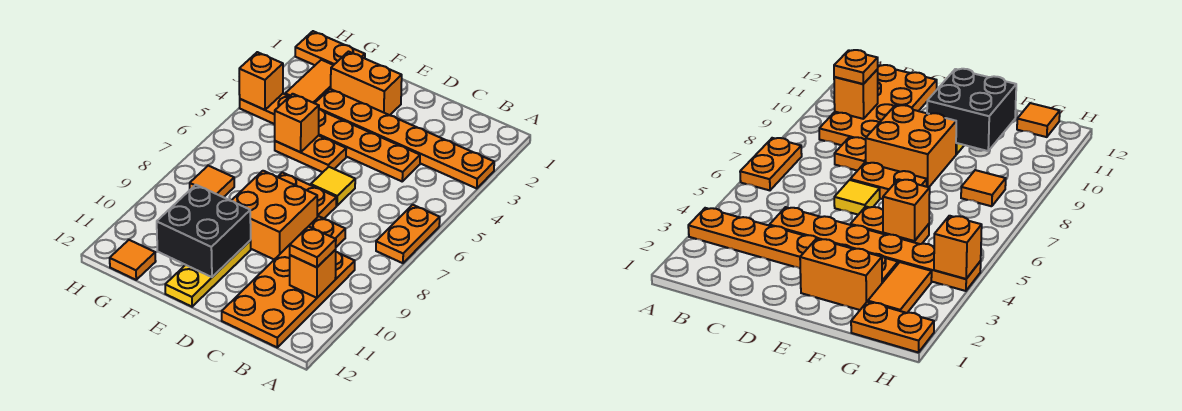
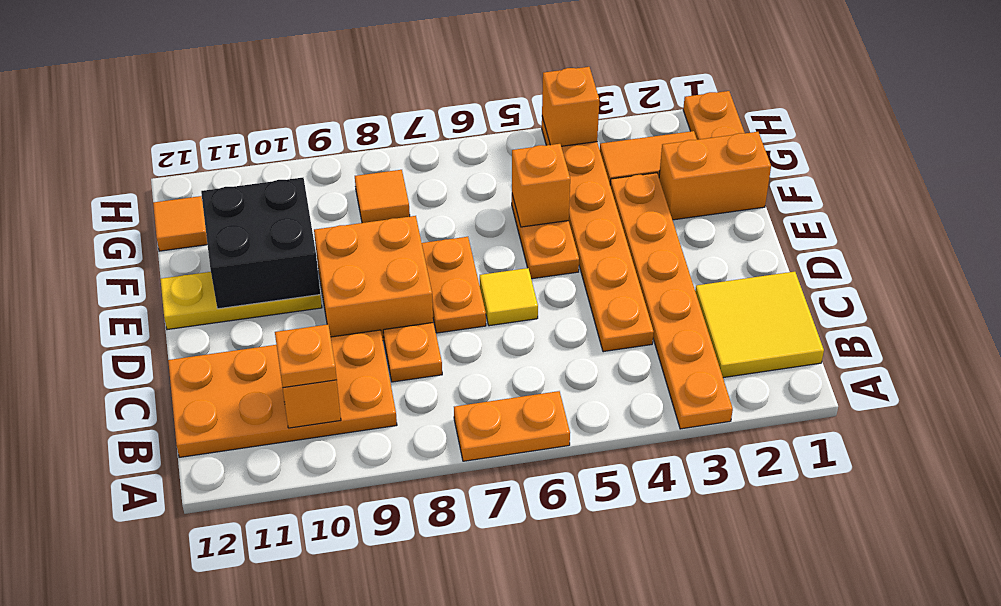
none -> yellow tile B1:C2 level 1
orange brick E2:F2 level 1 -> orange brick F1:F2 level 1

